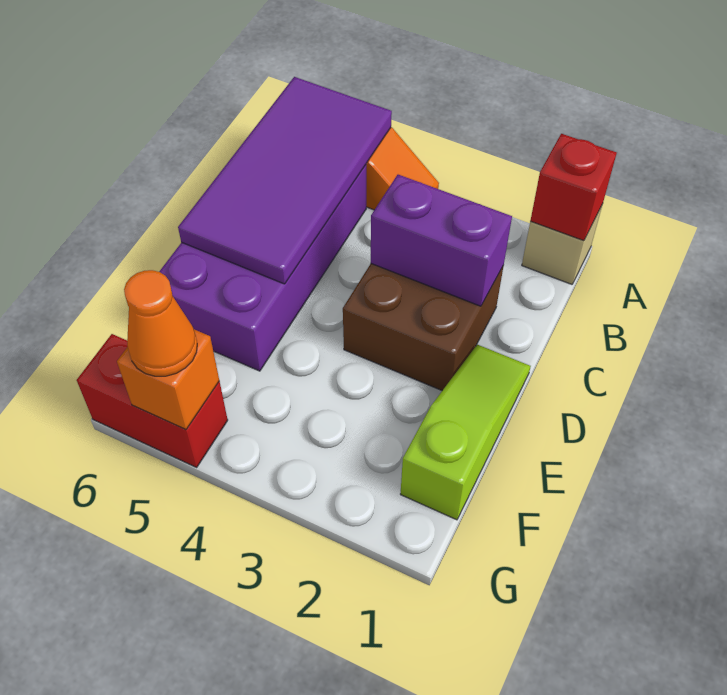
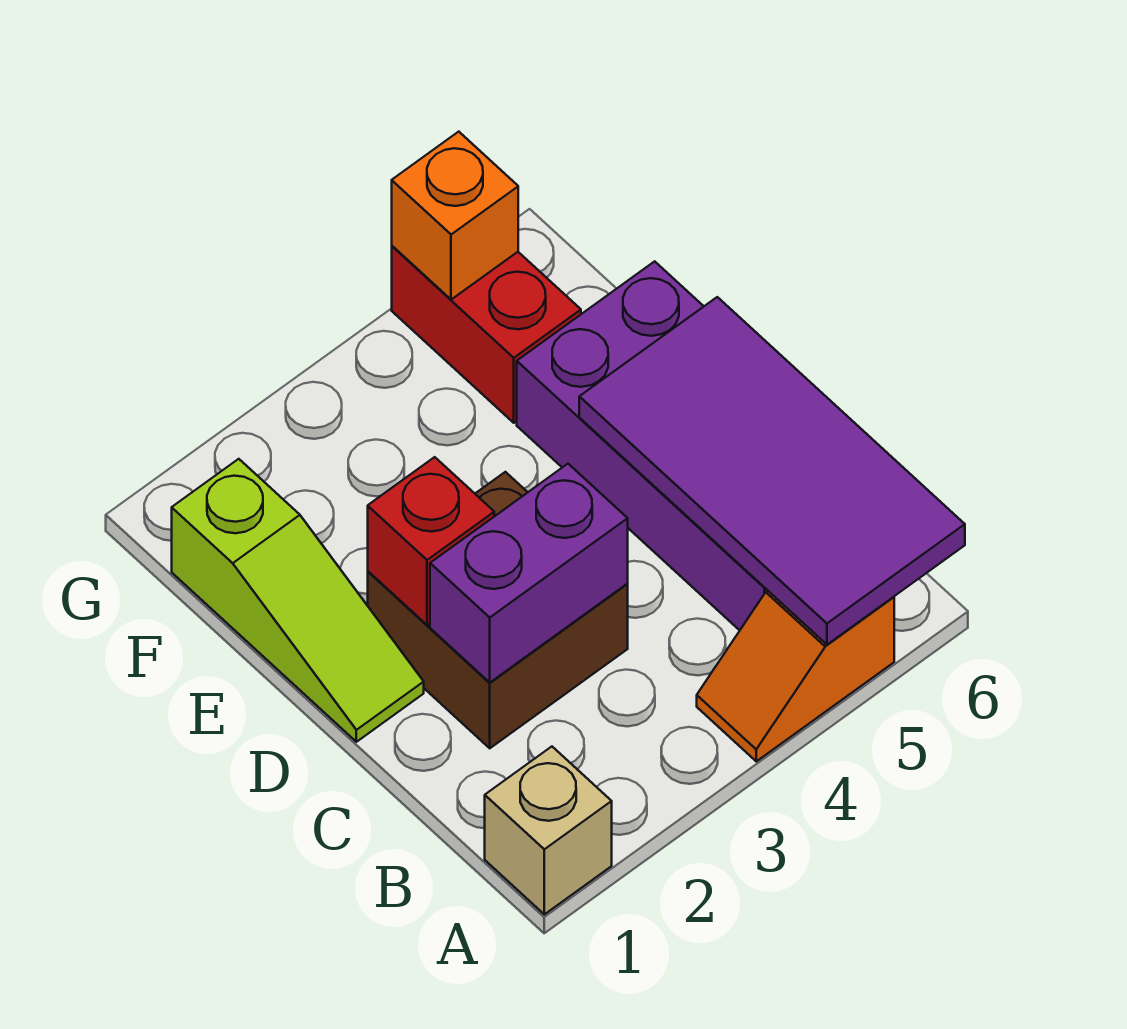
red brick A1 level 2 -> red brick D2 level 2
red brick G5:G6 level 1 -> red brick F5:G5 level 1
orange cone G5 level 3 -> none

